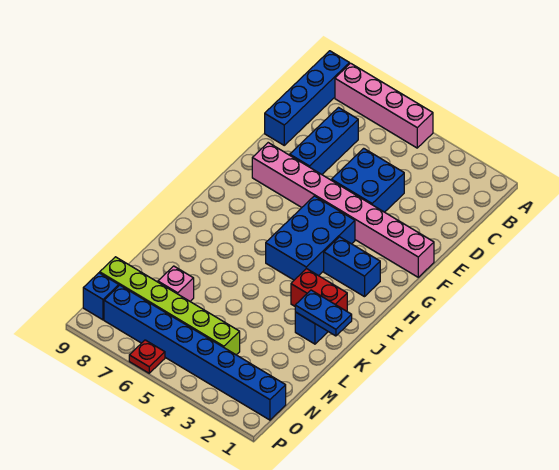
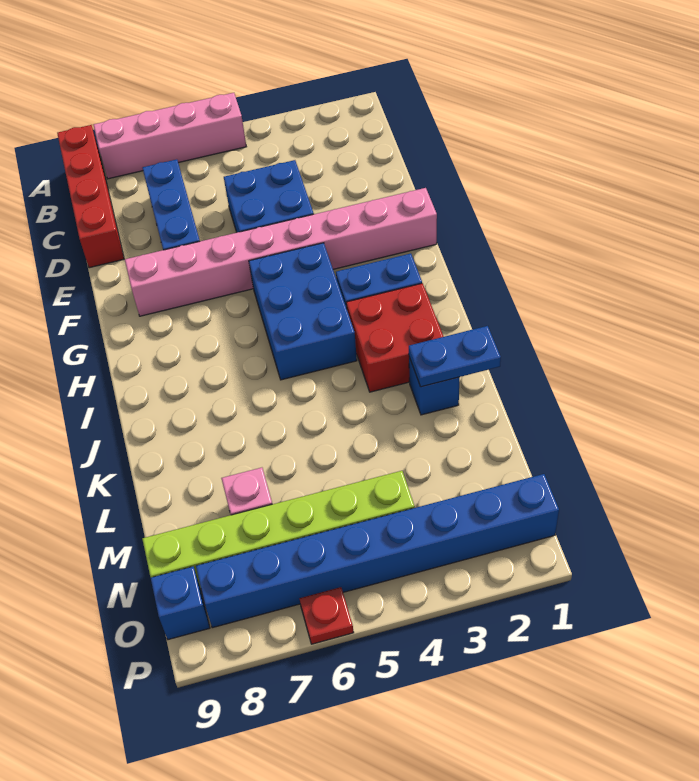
blue brick A9:D9 level 1 -> red brick A9:D9 level 1
red brick J2:J3 level 1 -> red brick I2:J3 level 1

